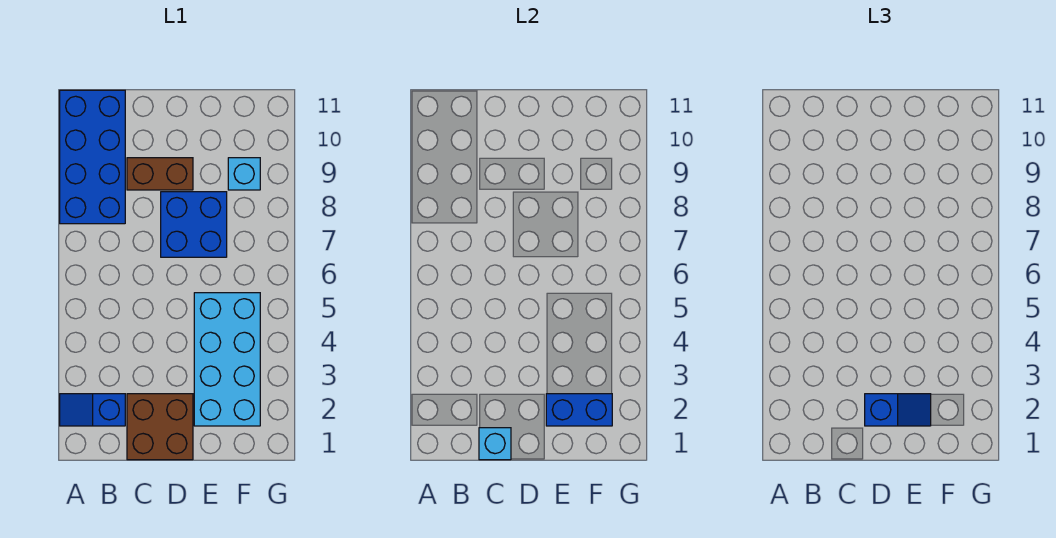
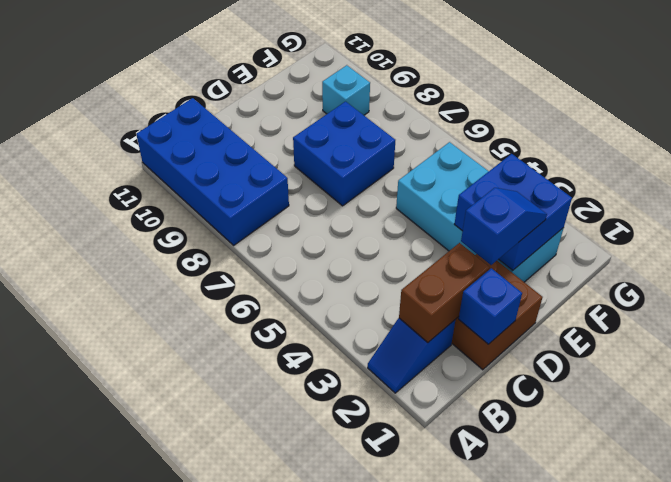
cyan brick C1 level 2 -> blue brick C1 level 2
brown brick C9:D9 level 1 -> brown brick B2:C2 level 2
blue brick E2:F2 level 2 -> blue brick E2:F3 level 2

